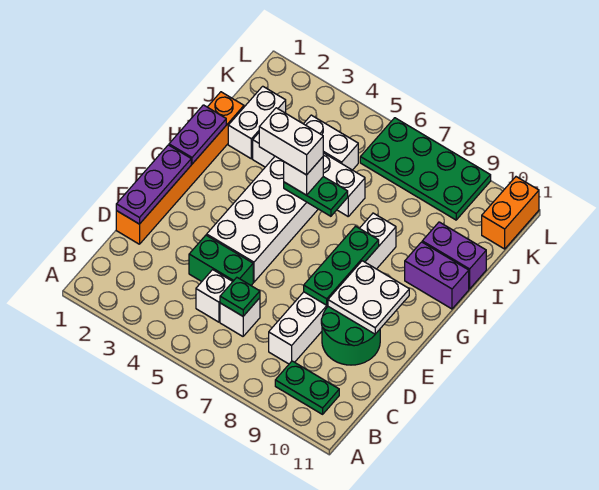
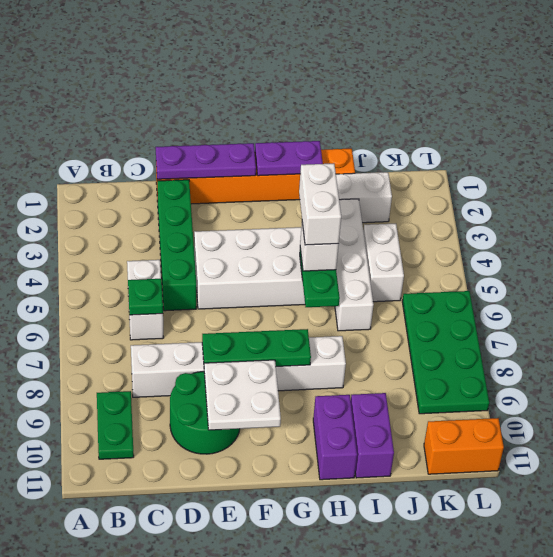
green brick D4:D5 level 1 -> green brick D2:D5 level 1

